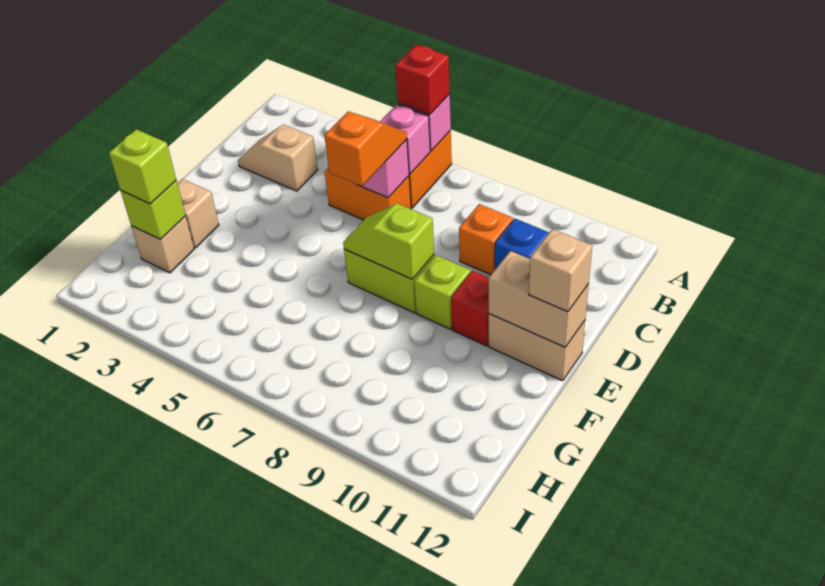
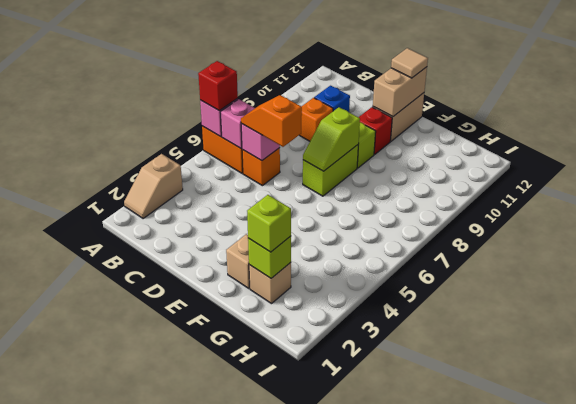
tan slope C2:C3 level 1 top 3 -> tan slope A2:A3 level 1 top 3
orange brick C5:C6 level 1 -> orange brick C6 level 1
tan brick E12 level 3 -> tan tile E12 level 3

